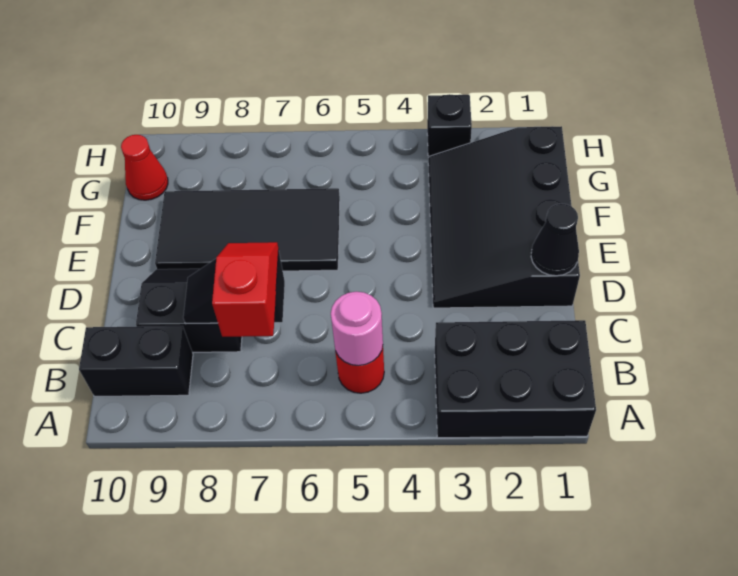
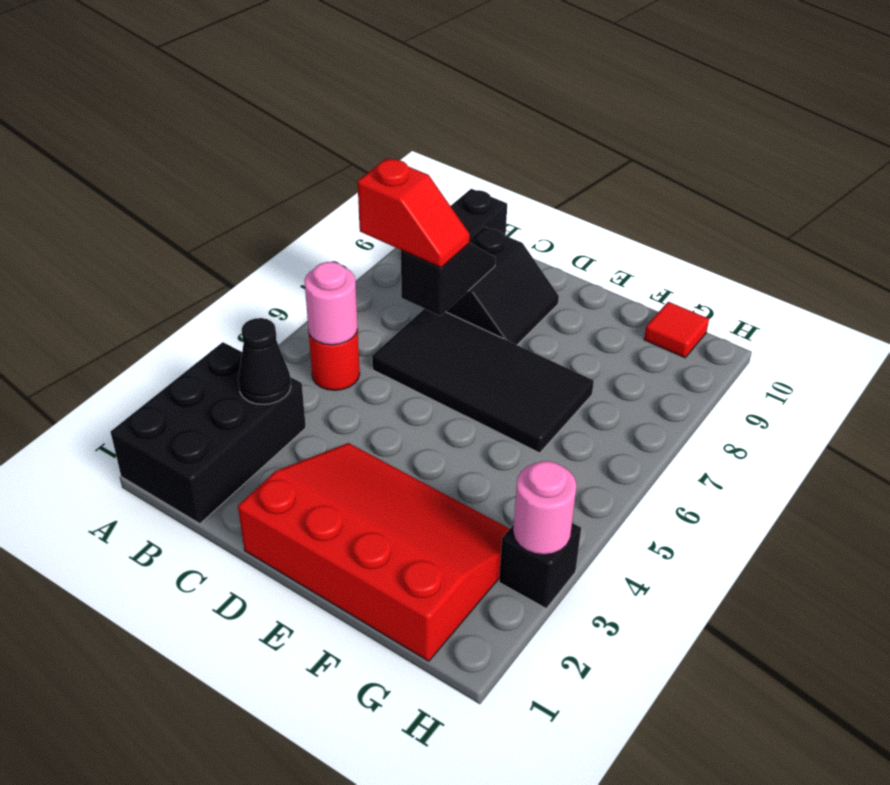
black slope D1:G3 level 1 top 1 -> red slope D1:G3 level 1 top 1
black cone D1 level 2 -> black cone B3 level 2
black tile E6:F9 level 1 -> black tile C6:F7 level 1
red cone G10 level 1 -> red tile G10 level 1
none -> pink round brick H3 level 2

